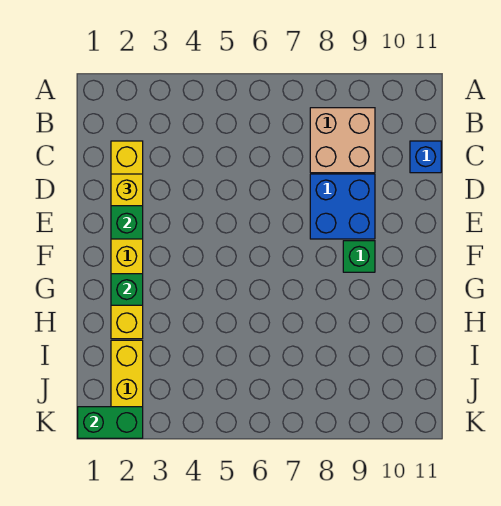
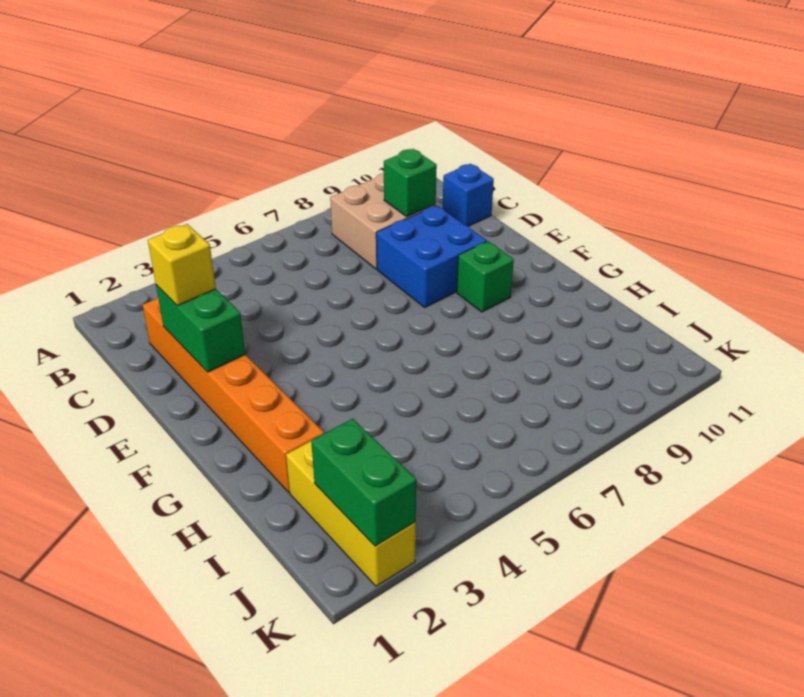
yellow brick C2:H2 level 1 -> orange brick C2:H2 level 1
green brick G2 level 2 -> green brick C9 level 2
green brick K1:K2 level 2 -> green brick J2:K2 level 2

